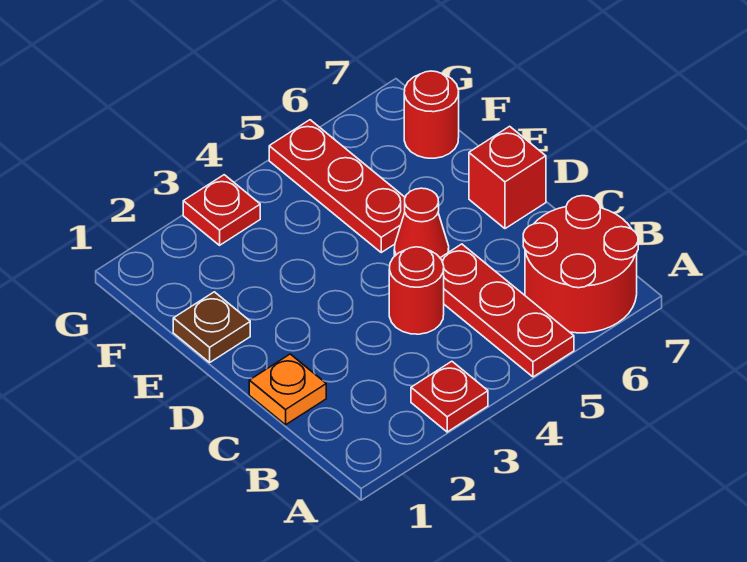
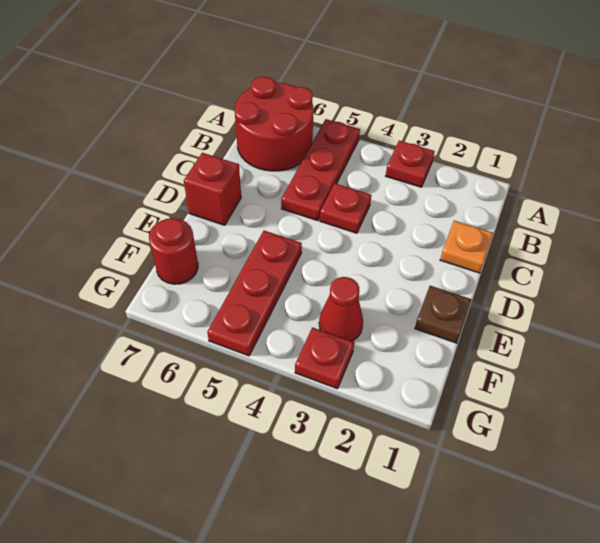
red round brick C4 level 1 -> red plate C4 level 1
red cone D5 level 1 -> red cone F3 level 1

